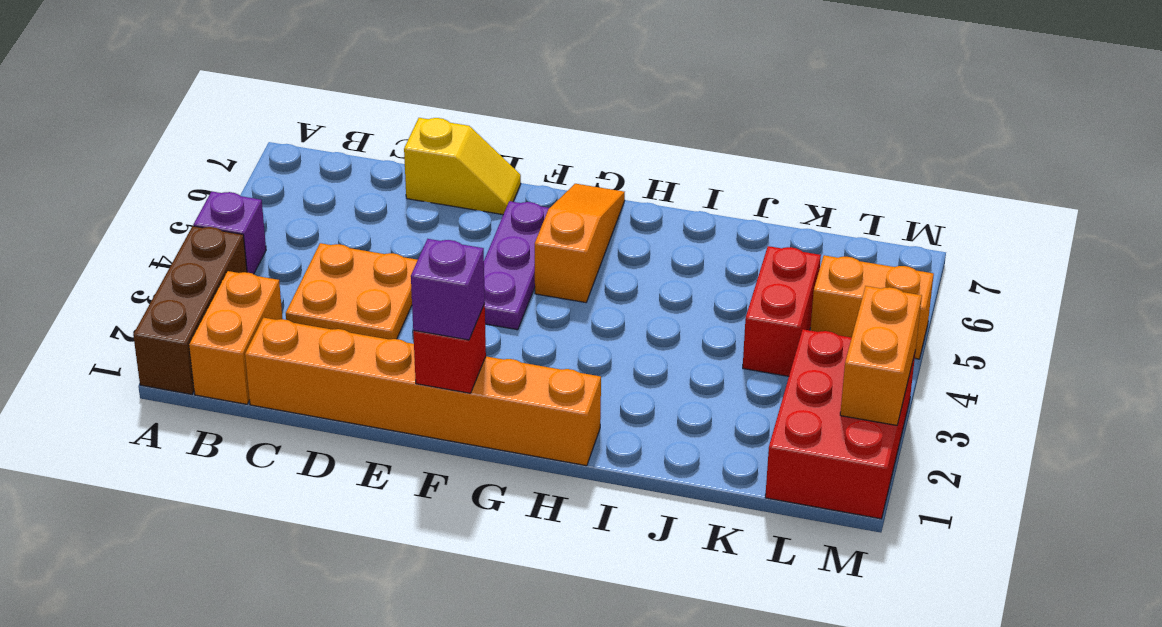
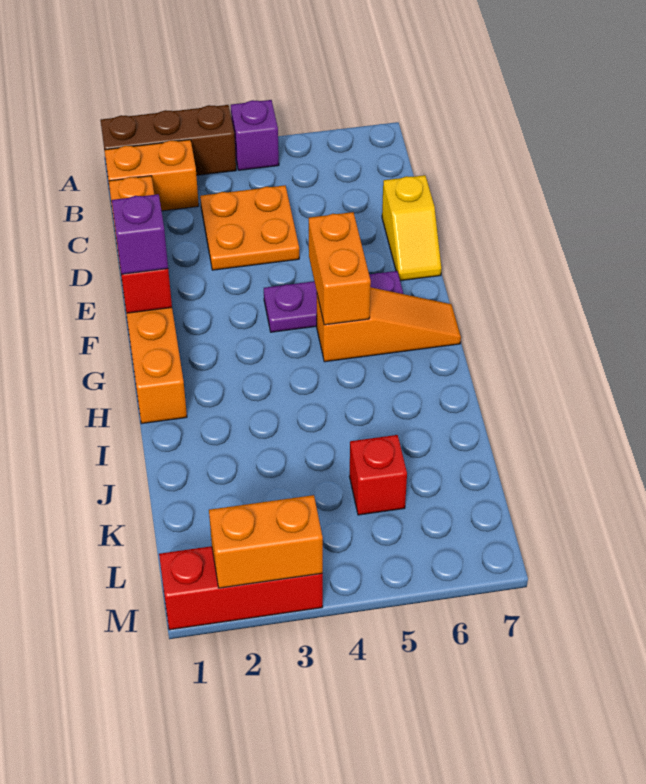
red brick K4:K5 level 1 -> red brick K5 level 1
red brick L1:M3 level 1 -> red brick M1:M3 level 1
orange brick L5:M5 level 1 -> orange brick F5:G5 level 2

